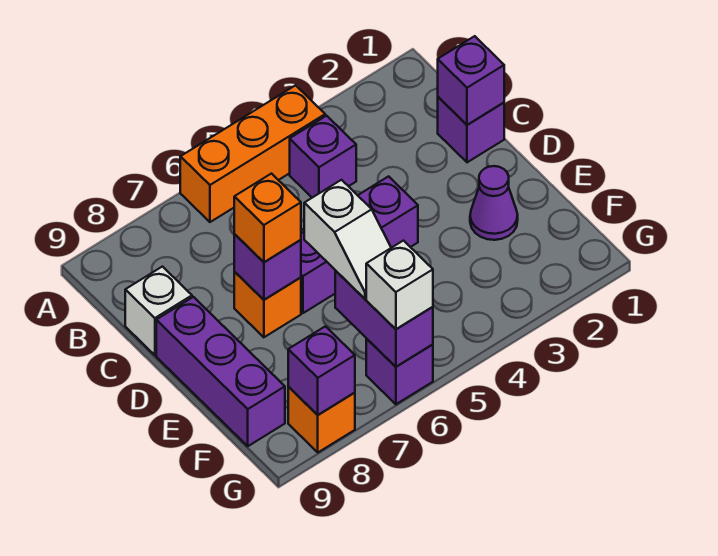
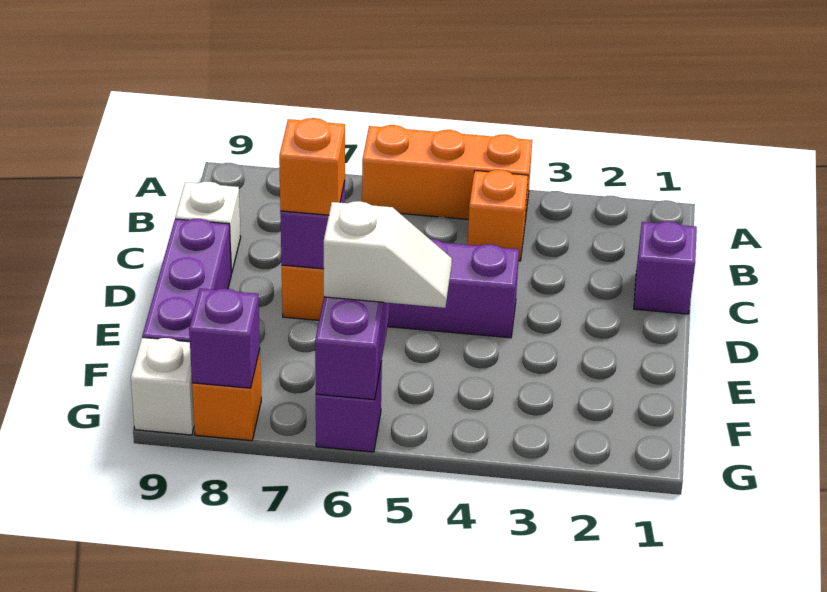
purple brick B4 level 1 -> orange brick B4 level 1
purple brick C1 level 2 -> none
purple cone E2 level 1 -> none
white slope E6:F6 level 3 top E -> white slope F5:F6 level 3 top 6
white brick G6 level 3 -> white brick G9 level 1

